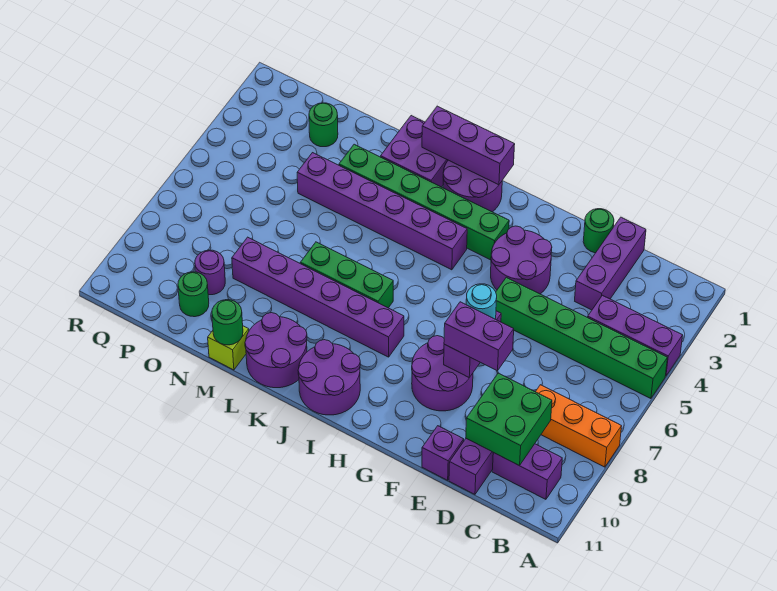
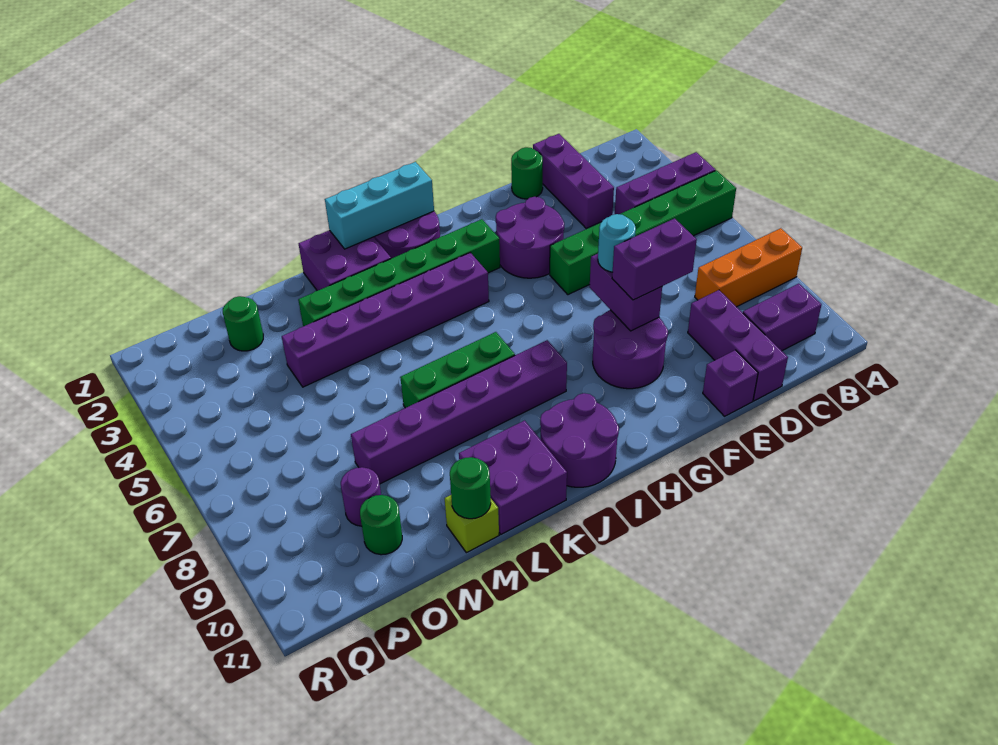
green brick C9:D10 level 2 -> none
purple brick I1:K1 level 2 -> cyan brick I1:K1 level 2
purple round brick K10:L11 level 1 -> purple brick K10:L11 level 1

